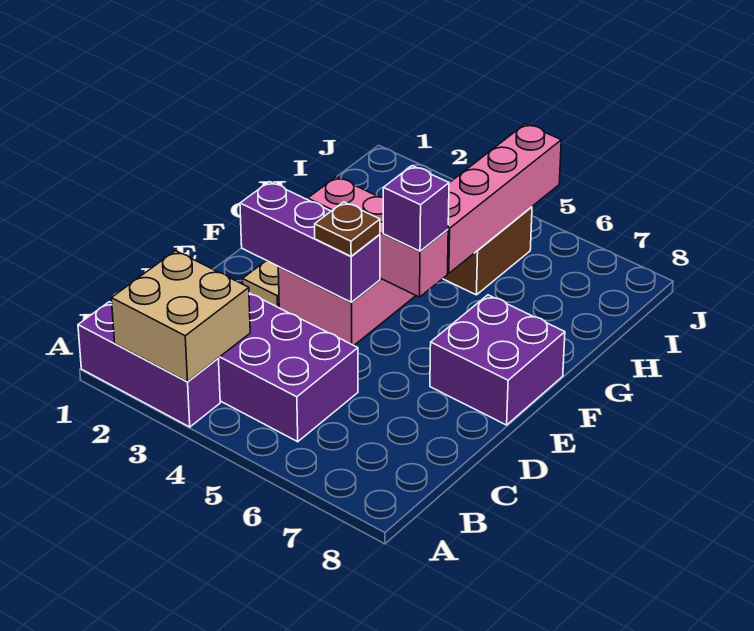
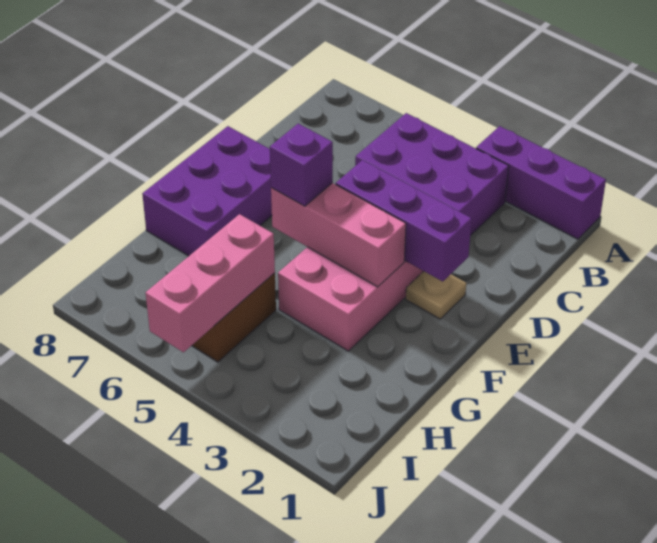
tan brick A2:B3 level 2 -> none
brown plate E4 level 3 -> none
purple brick E7:F8 level 1 -> purple brick E7:G8 level 1
pink brick G5:J5 level 2 -> pink brick H5:J5 level 2

